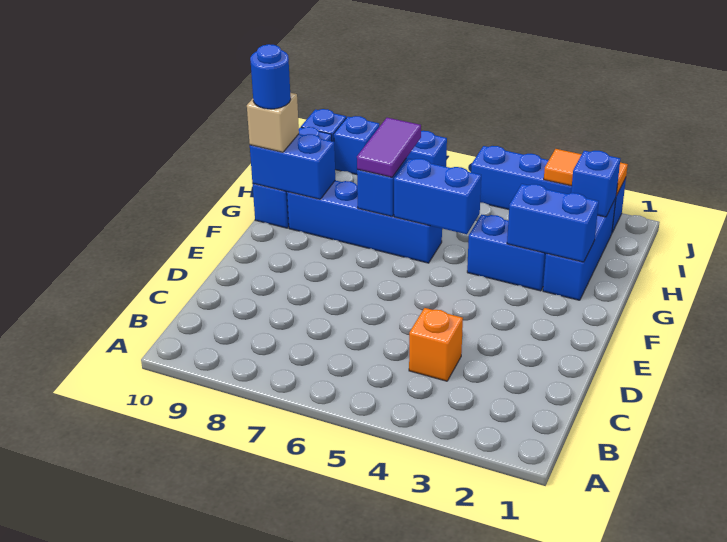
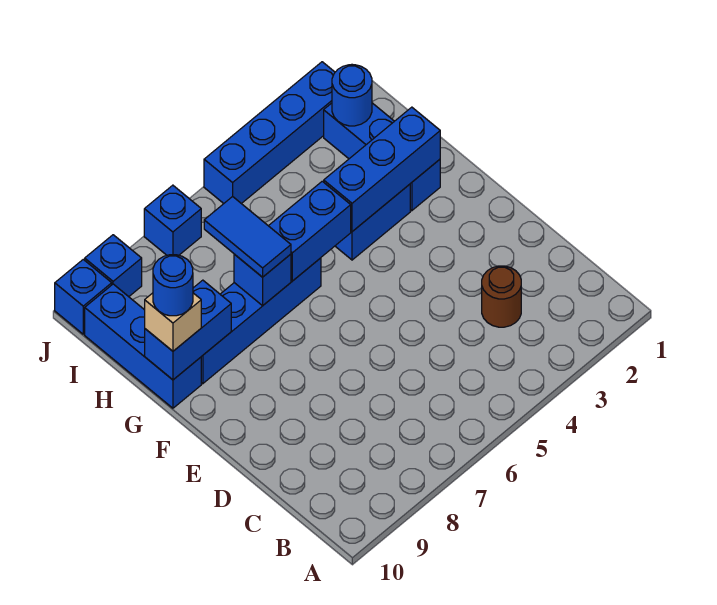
none -> brown round brick C3 level 1
orange brick C4 level 1 -> none
blue brick G2:G3 level 2 -> blue brick G2:G4 level 2
purple tile G7:H7 level 3 -> blue tile G7:H7 level 3
blue brick I2 level 2 -> blue round brick I2 level 2
orange tile J2:J3 level 2 -> none

